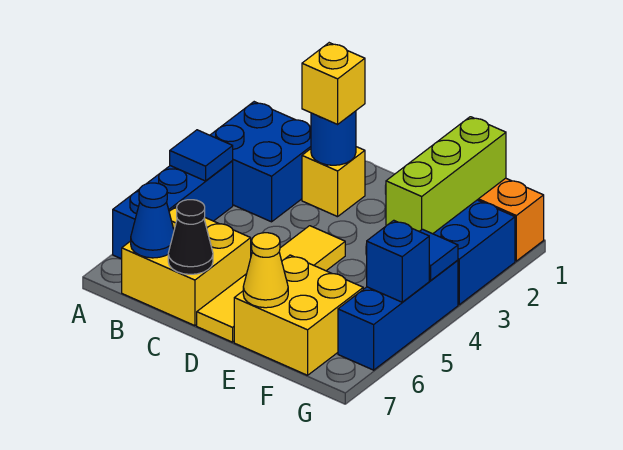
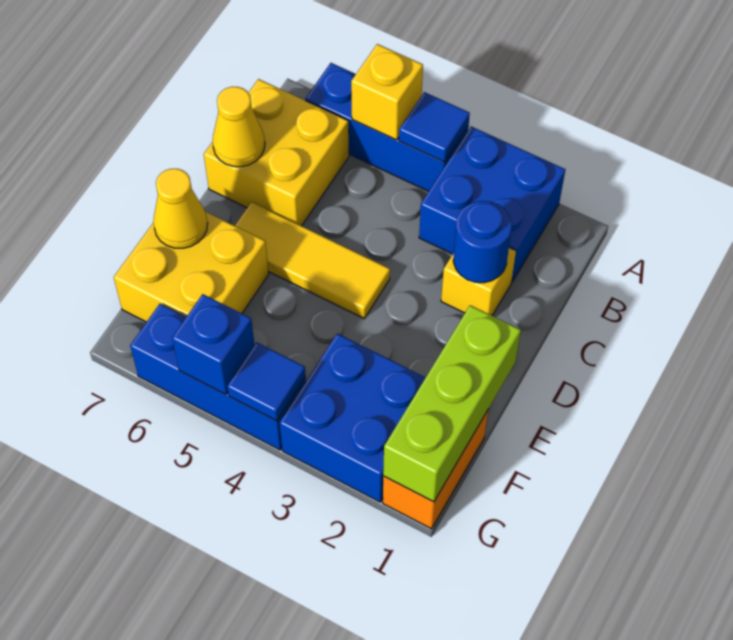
blue cone B7 level 2 -> none
yellow brick C2 level 3 -> yellow brick A5 level 2
black cone C7 level 2 -> yellow cone C7 level 2
yellow tile D4:D7 level 1 -> yellow tile D4:D6 level 1
lime brick F1:F3 level 2 -> lime brick E1:G1 level 2

